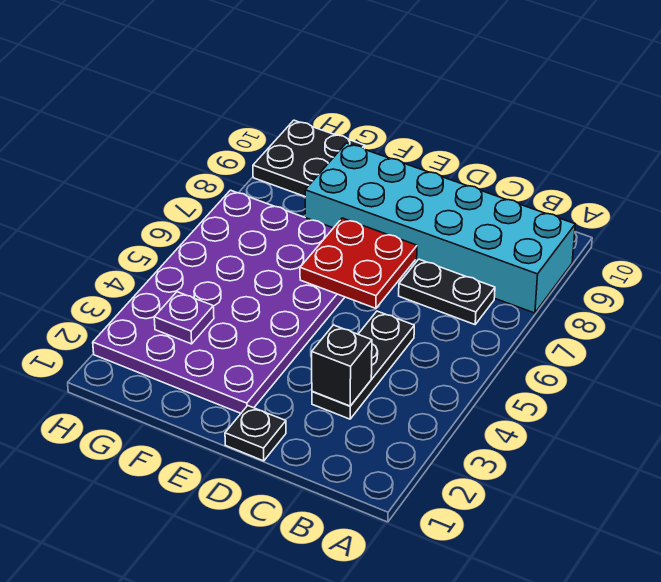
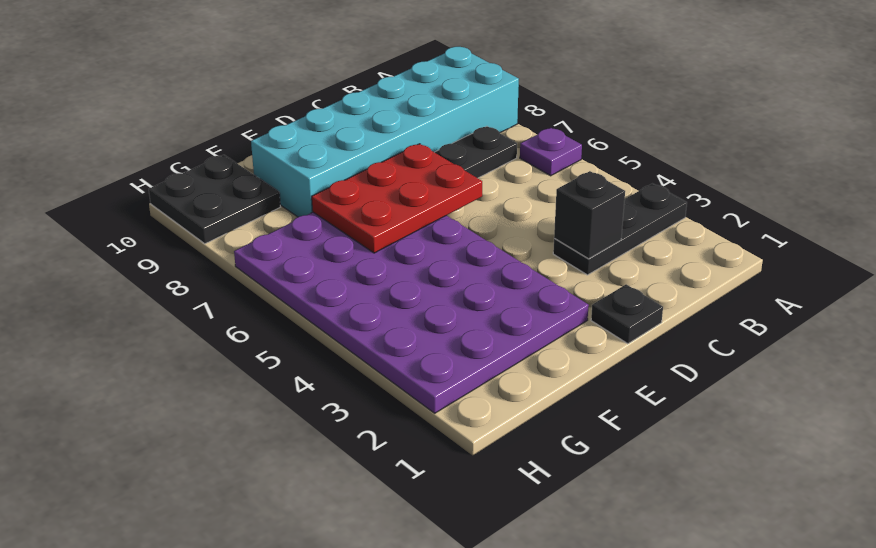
black plate C3:C5 level 1 -> black plate A3:C3 level 1
red plate D6:E7 level 2 -> red plate D6:F7 level 2
purple plate G3 level 2 -> purple plate A6 level 1

